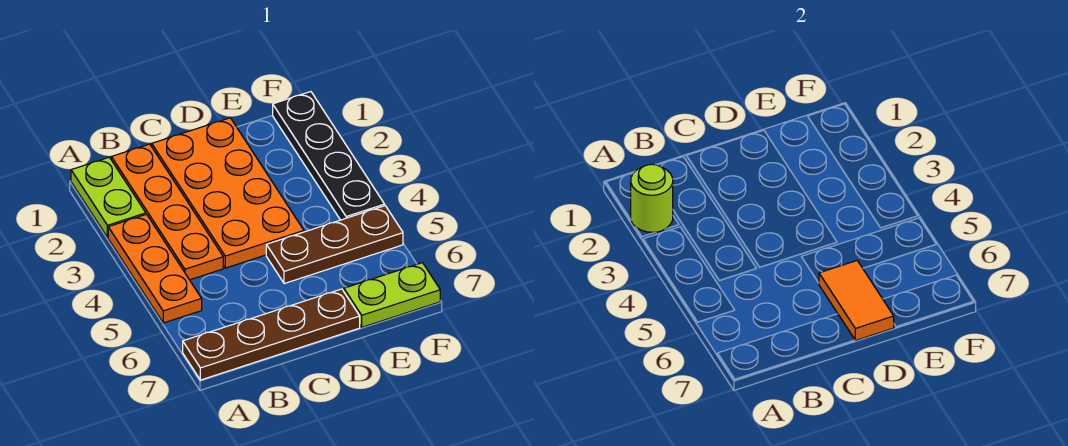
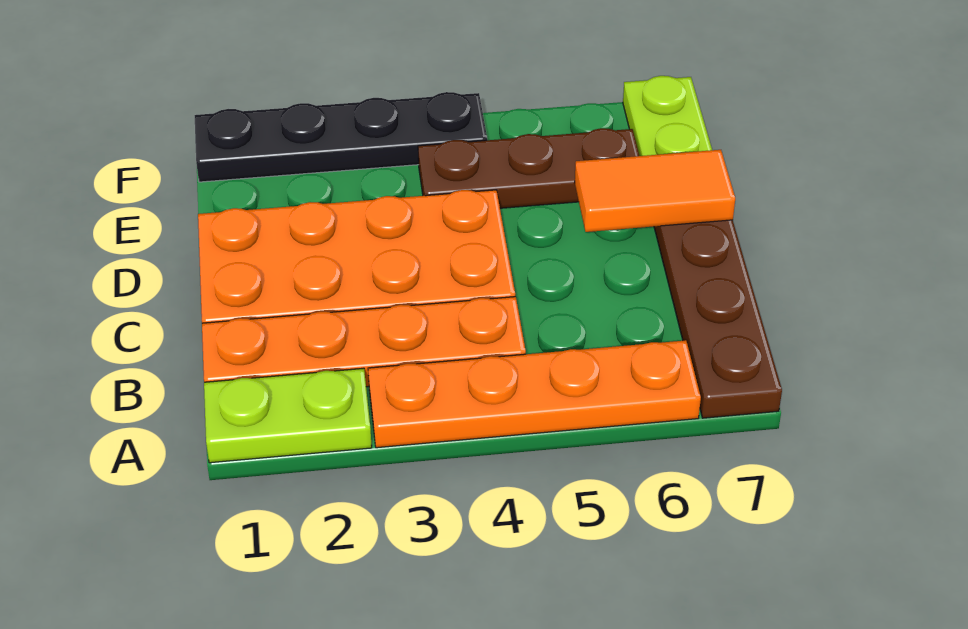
lime round brick A2 level 2 -> none
orange plate A3:A5 level 1 -> orange plate A3:A6 level 1
brown plate D5:F5 level 1 -> brown plate E4:E6 level 1

